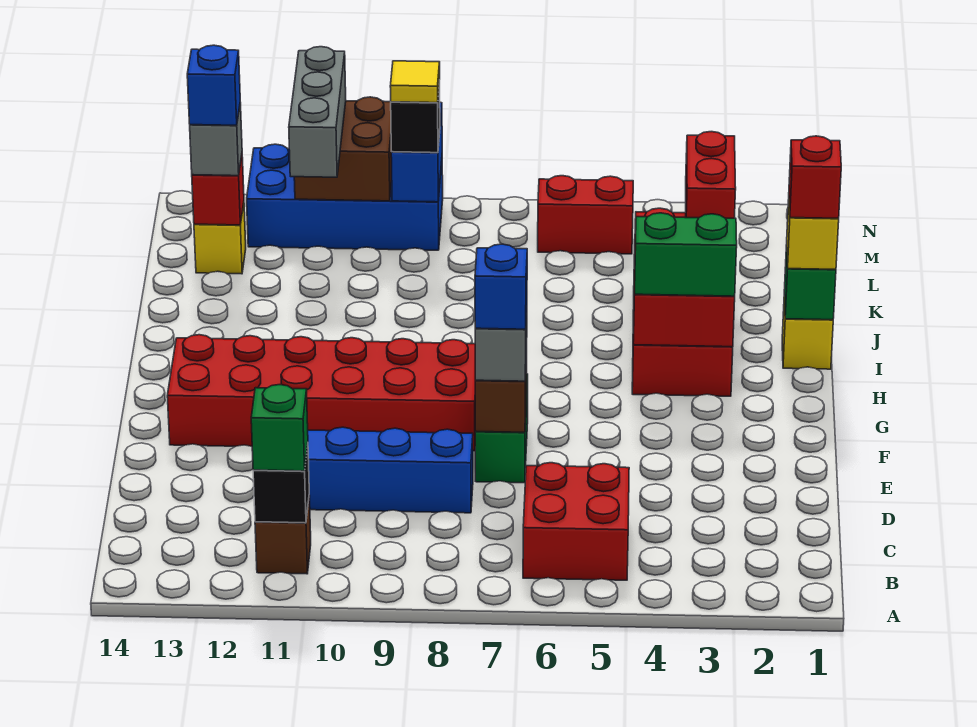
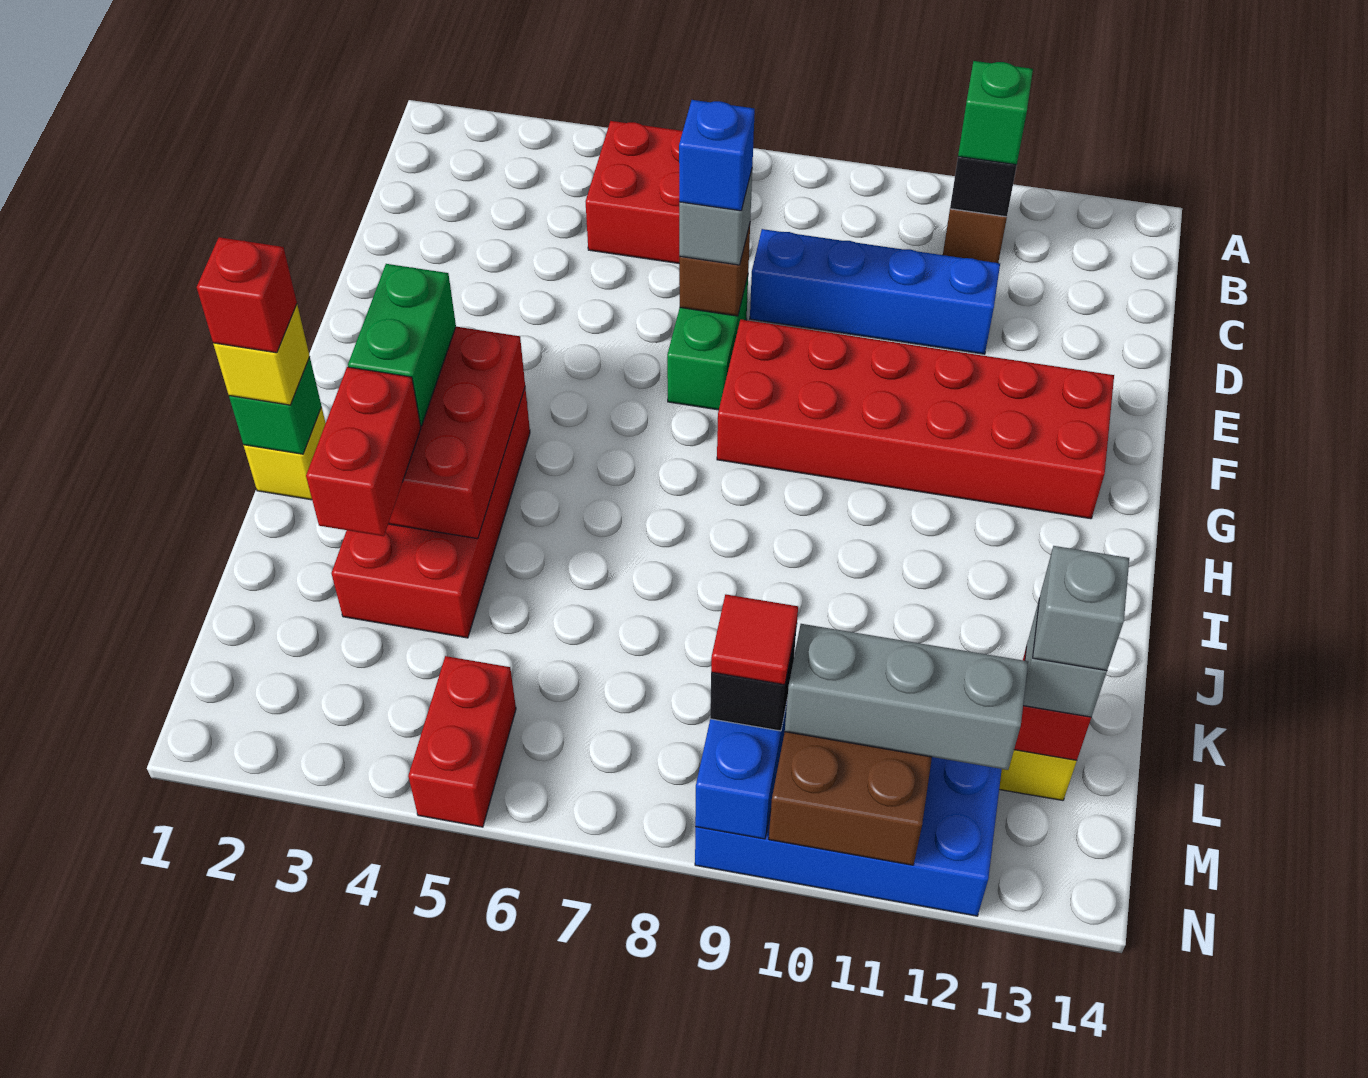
green brick H3:H4 level 3 -> green brick H3:I3 level 3
grey brick L11:N11 level 3 -> grey brick M10:M12 level 3
blue brick L13 level 4 -> grey brick L13 level 4
red brick M5:M6 level 1 -> red brick M5:N5 level 1
yellow tile M9 level 4 -> red tile M9 level 4

